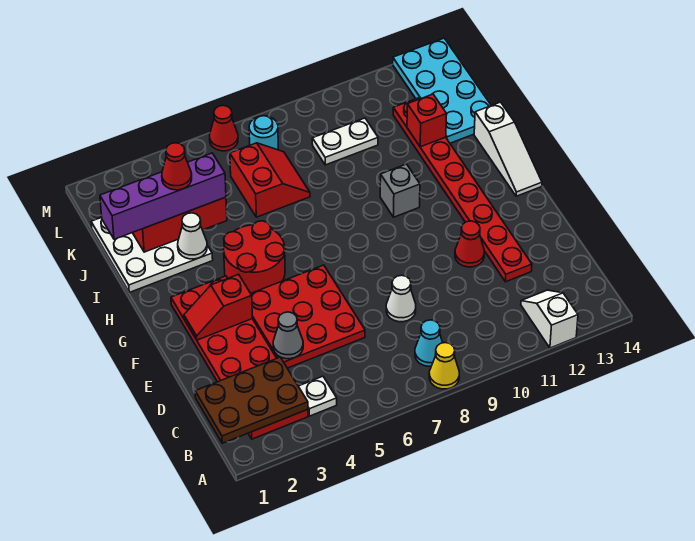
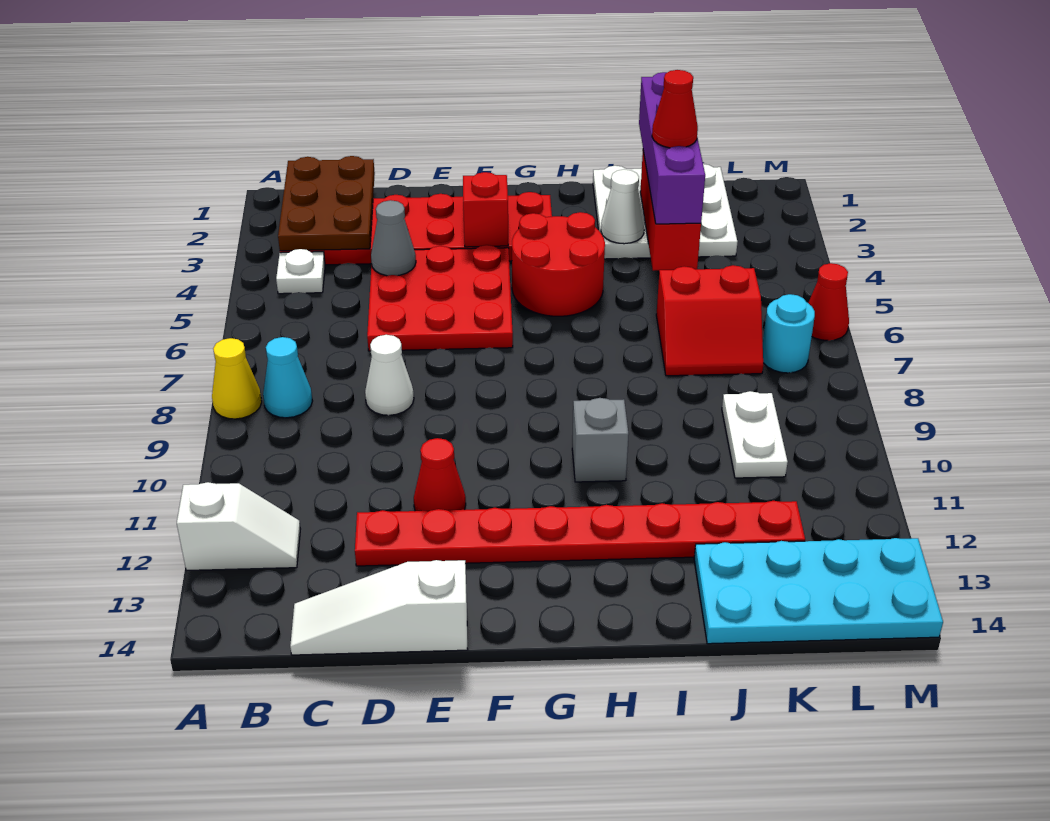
white slope G14:I14 level 1 top I -> white slope C14:E14 level 1 top E
red brick J12 level 2 -> none

